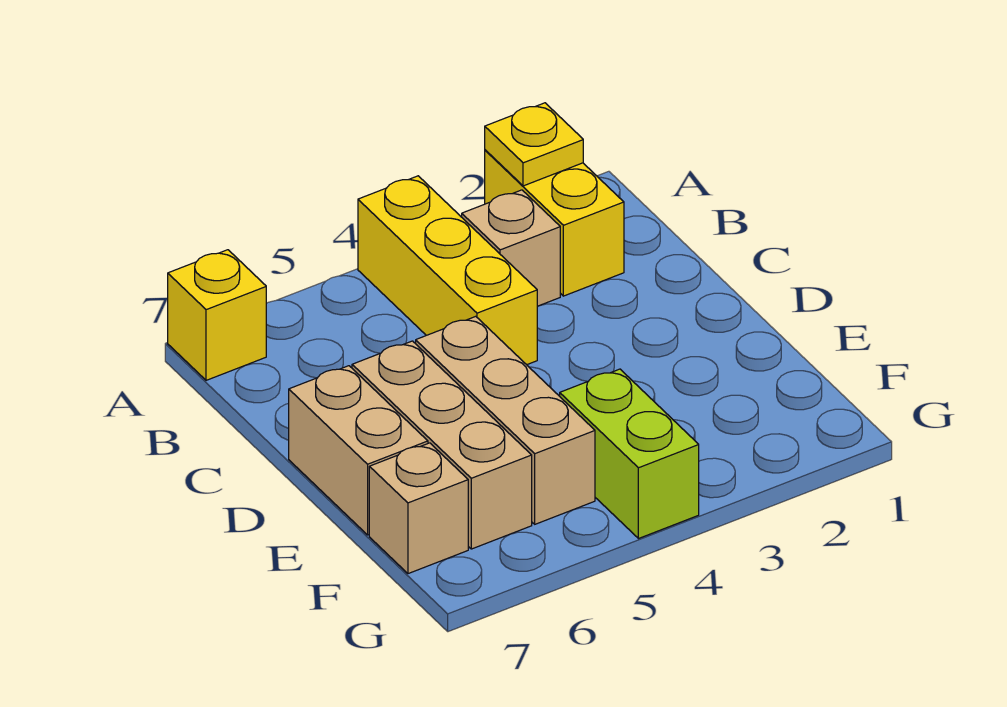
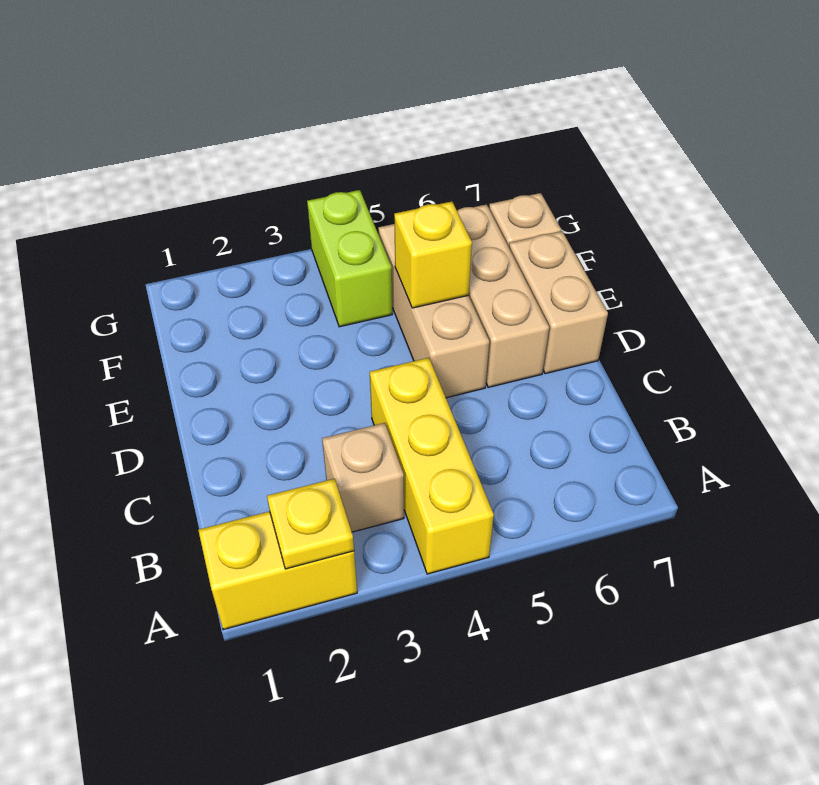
yellow brick A2:B2 level 1 -> yellow brick A1:A2 level 1
yellow brick A7 level 1 -> yellow brick E5 level 2

